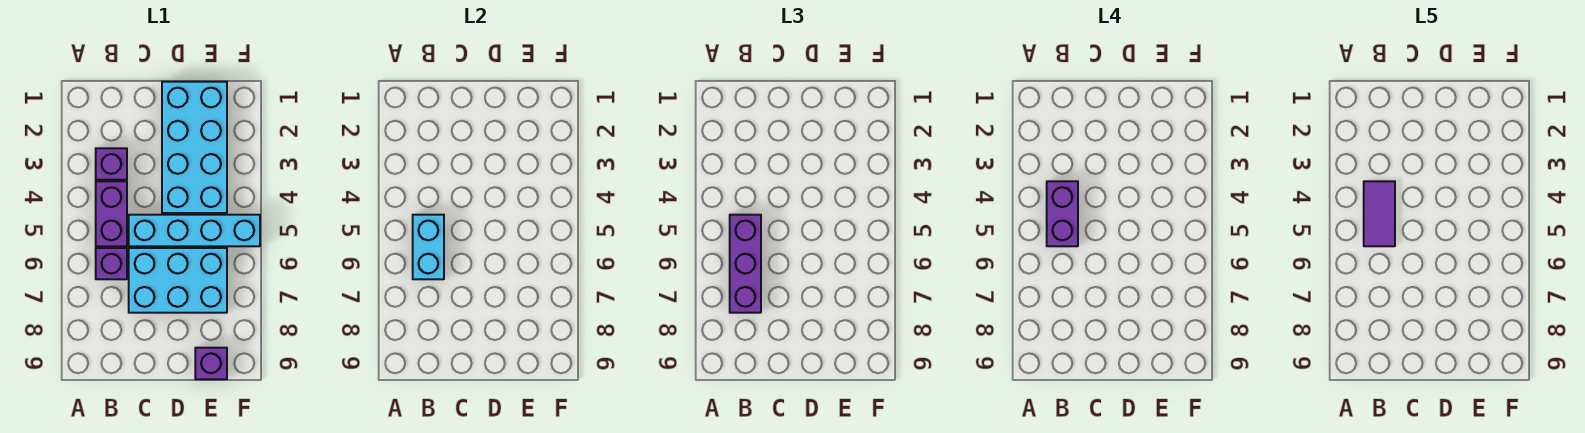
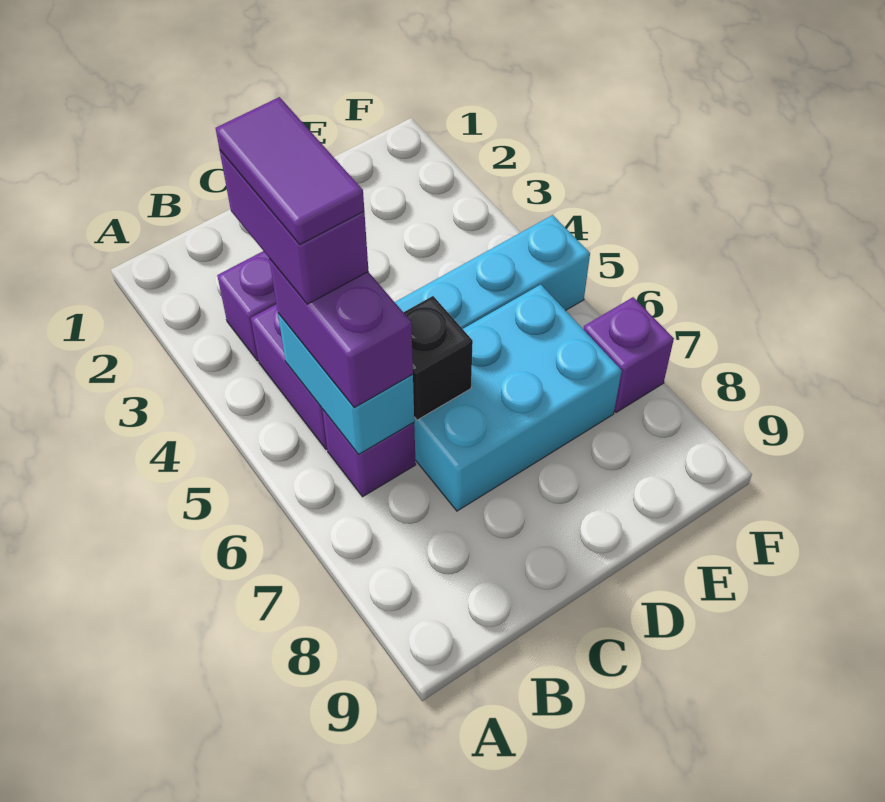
purple brick B5:B7 level 3 -> purple brick B5:B6 level 3
none -> black brick C6 level 2
cyan brick D1:E4 level 1 -> none
purple brick E9 level 1 -> purple brick F7 level 1

